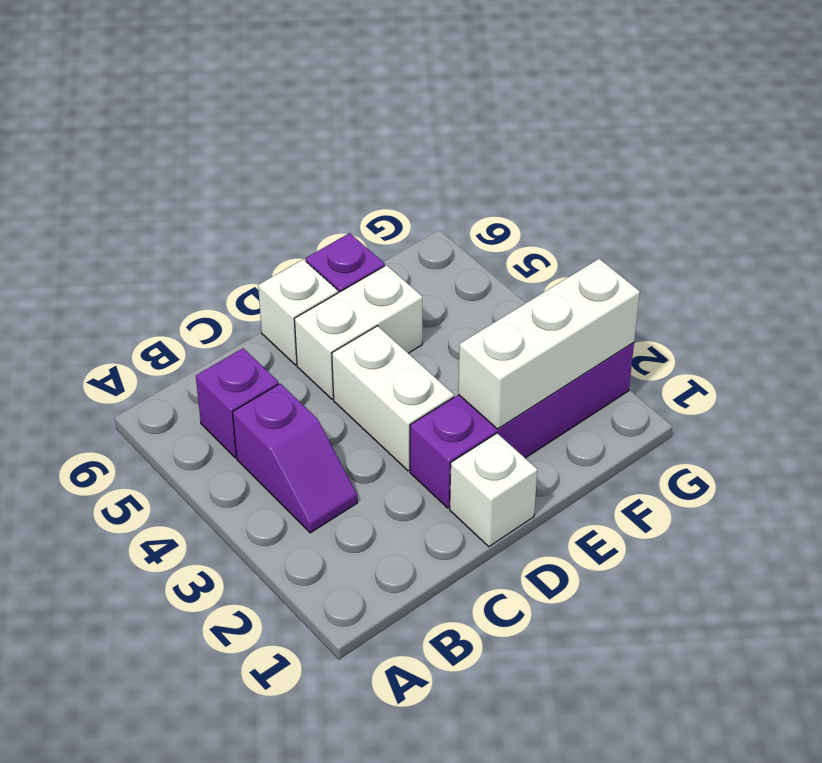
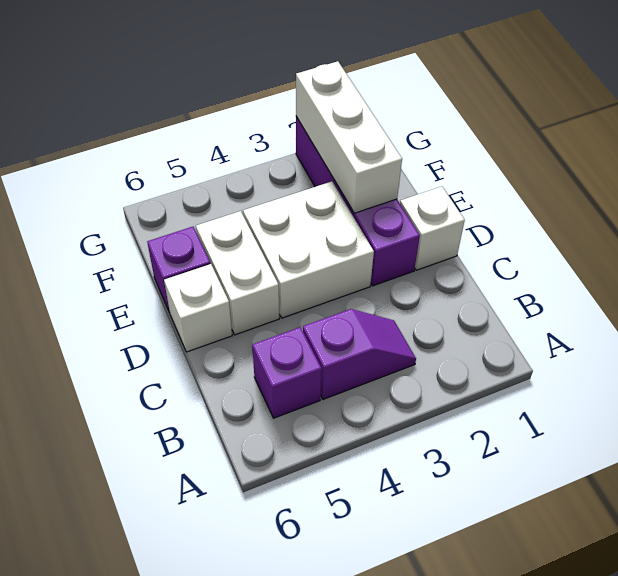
white brick D3:D4 level 1 -> white brick D3:E4 level 1

